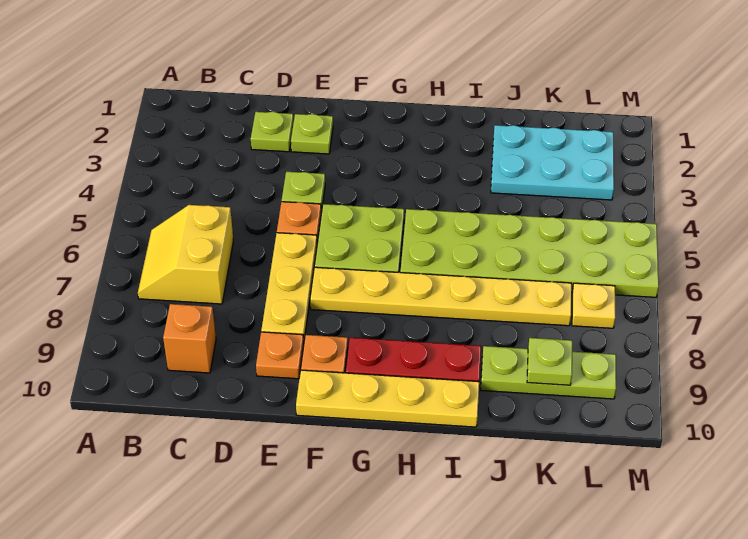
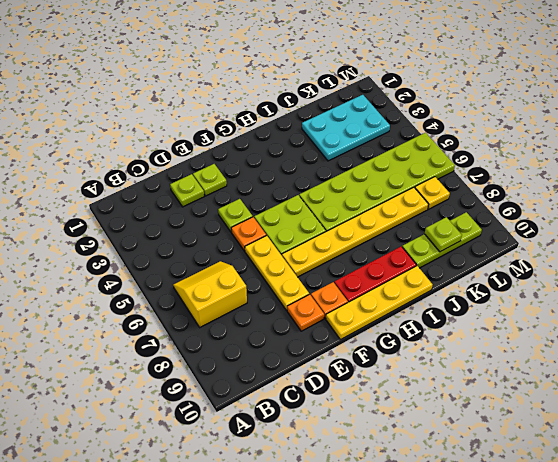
yellow slope B6:C7 level 1 top C -> yellow slope B6:C7 level 1 top 7
orange brick C9 level 1 -> none

